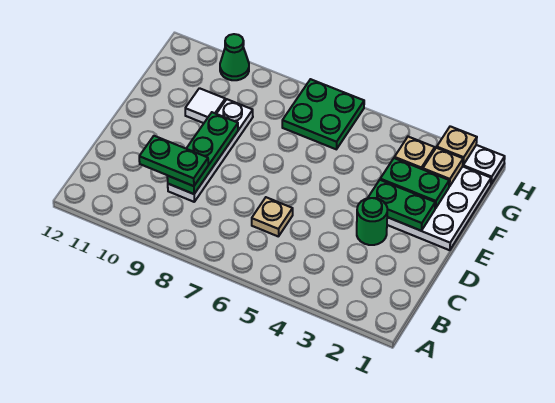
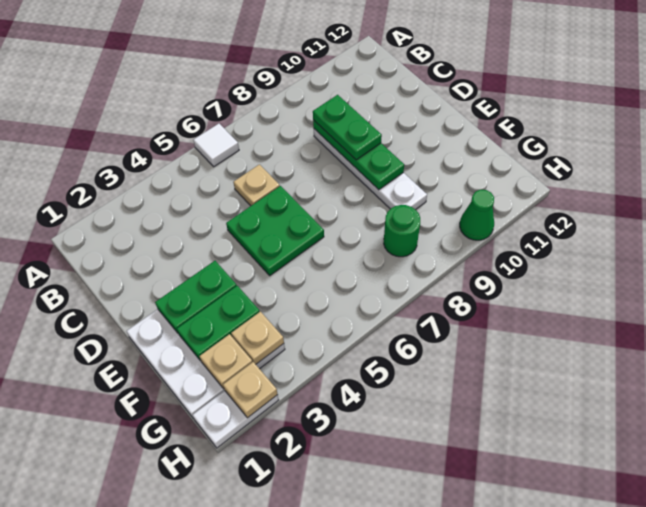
green plate C9:C10 level 3 -> green plate C9:D9 level 3
green round brick D3 level 1 -> green round brick G8 level 1
white tile F10 level 1 -> white tile A6 level 1
green plate G6:H7 level 1 -> green plate D5:E6 level 1

